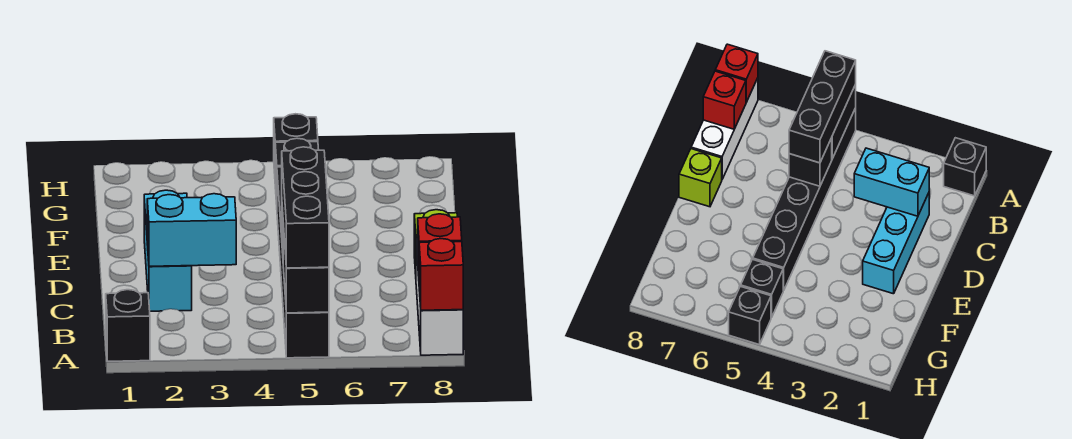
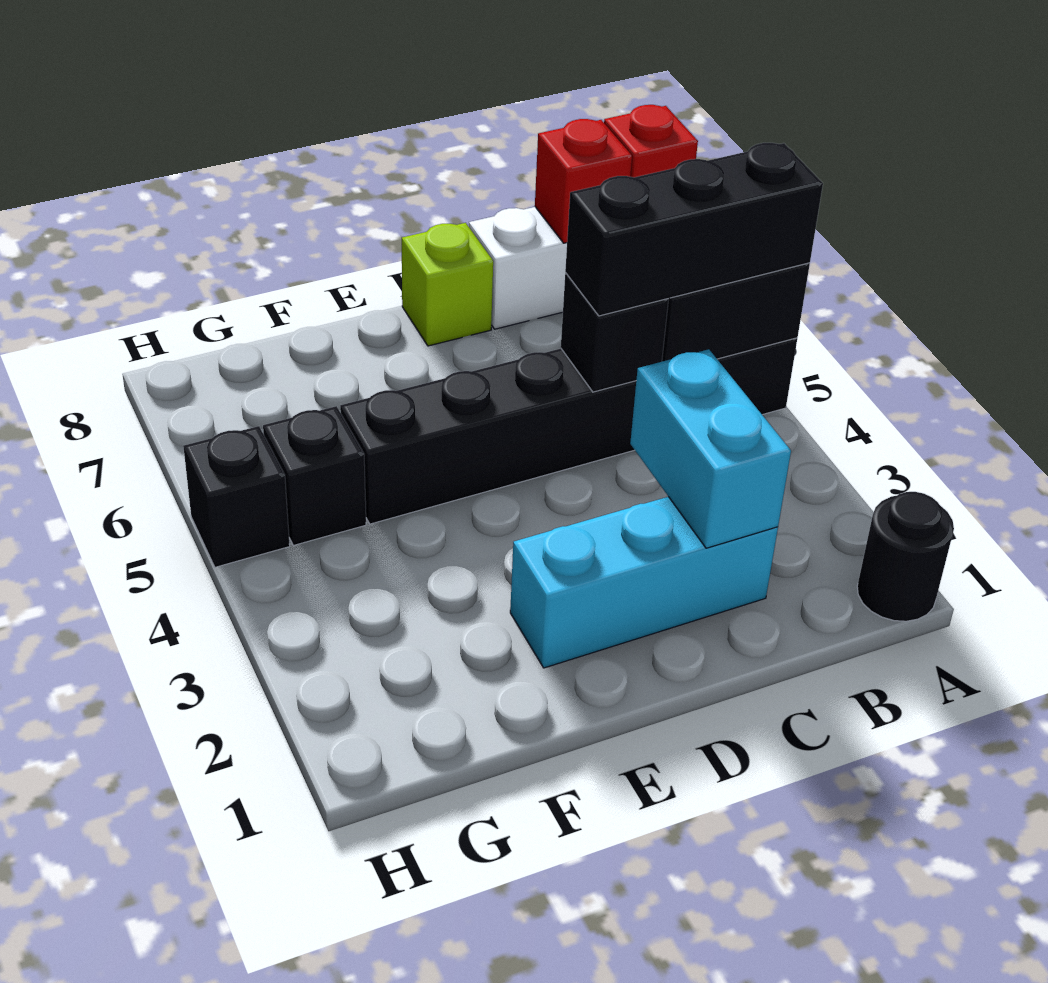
black brick A1 level 1 -> black round brick A1 level 1

